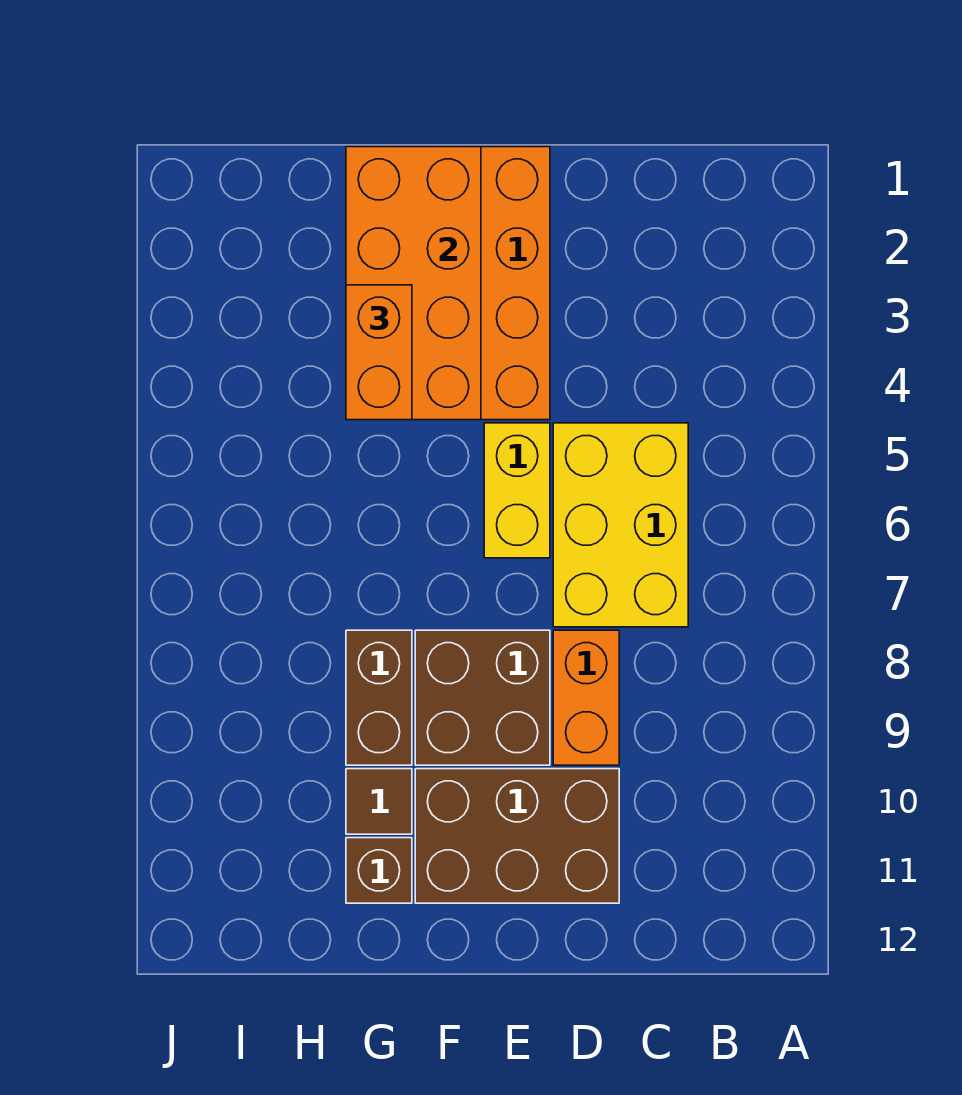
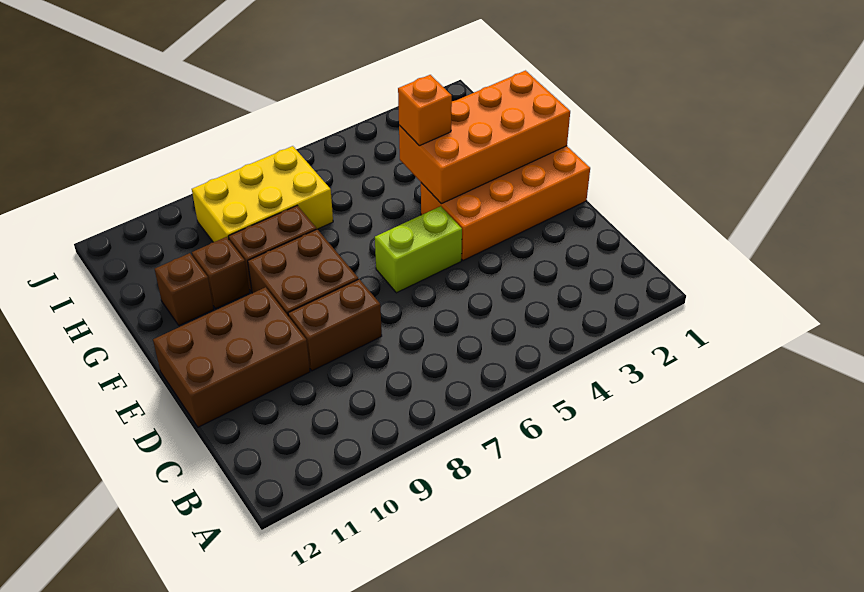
yellow brick C5:D7 level 1 -> yellow brick H7:I9 level 1
orange brick D8:D9 level 1 -> brown brick D8:D9 level 1
brown brick D10:F11 level 1 -> brown brick D10:E12 level 1
yellow brick E5:E6 level 1 -> lime brick E5:E6 level 1
orange brick G3:G4 level 3 -> orange brick G4 level 3
brown tile G10 level 1 -> brown brick G10 level 1

